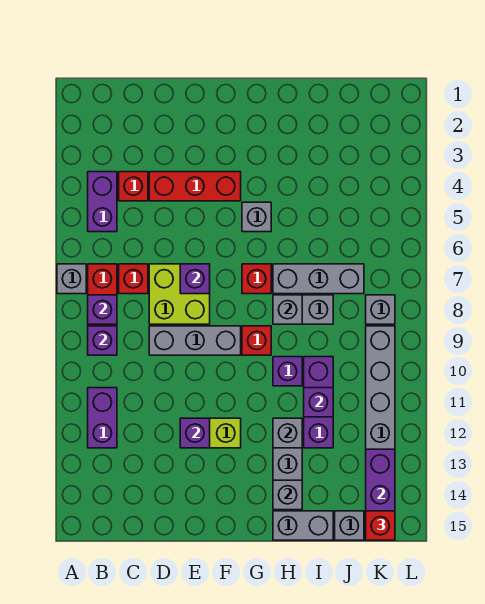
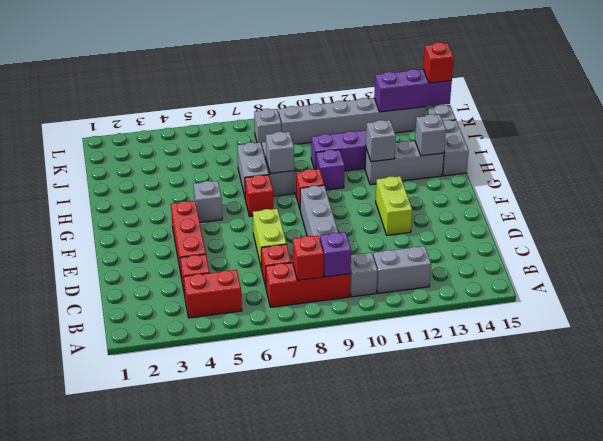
grey brick A7 level 1 -> grey brick B10 level 1
purple brick B4:B5 level 1 -> red brick B4:B5 level 1
purple brick B8 level 2 -> red brick B8 level 2
purple brick B11:B12 level 1 -> grey brick B11:B12 level 1
lime brick D7:E8 level 1 -> lime brick D7:E7 level 1
purple brick E7 level 2 -> none
purple brick E12 level 2 -> none
grey brick H7:J7 level 1 -> grey brick H7:I7 level 1
purple brick I11 level 2 -> none

